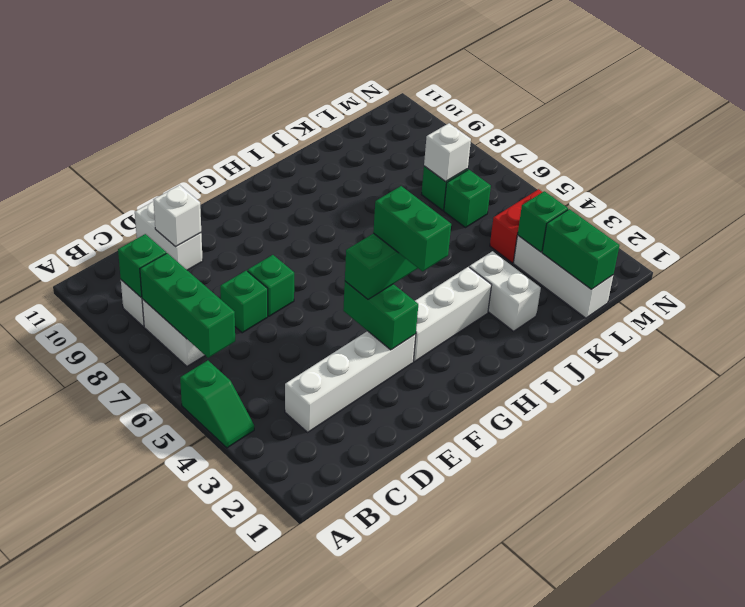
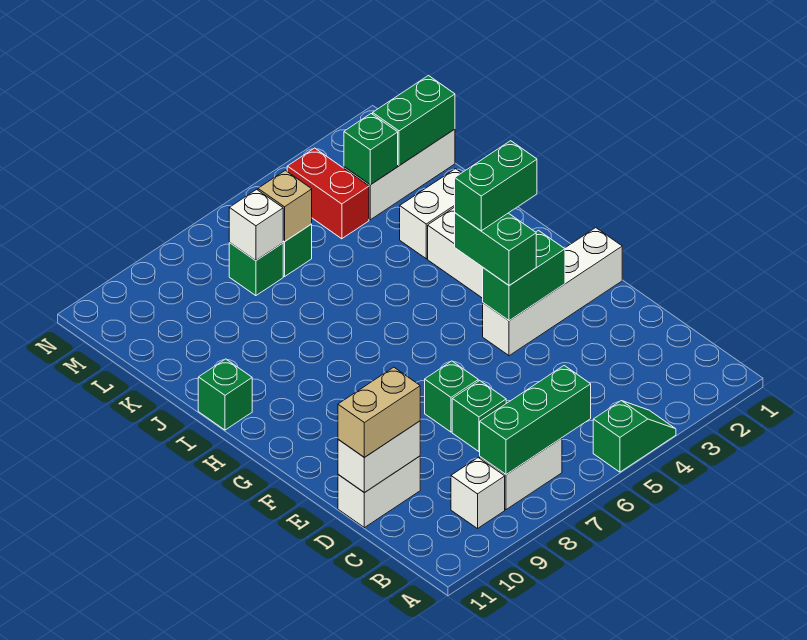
green brick B9 level 2 -> green brick I11 level 1
white brick C3:F3 level 1 -> white brick F1:F4 level 1
white brick D10 level 2 -> white brick D10:D11 level 2
none -> tan brick D10:D11 level 3
none -> tan brick L6 level 2

